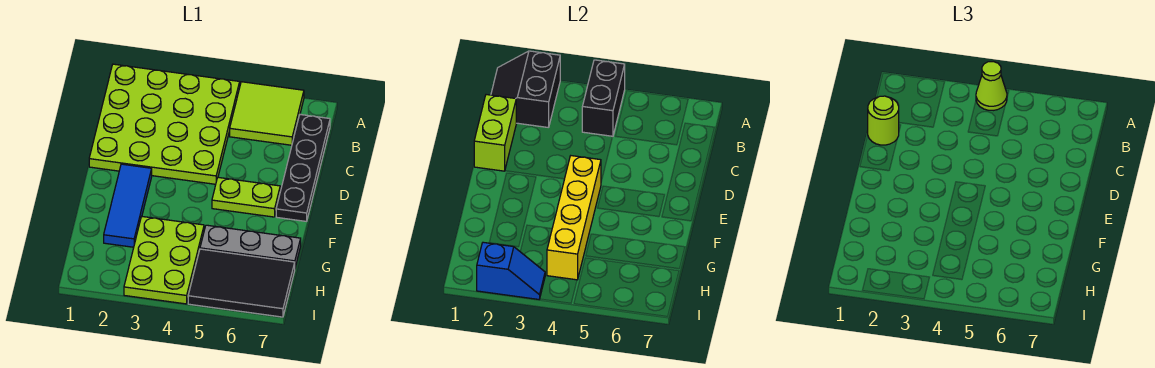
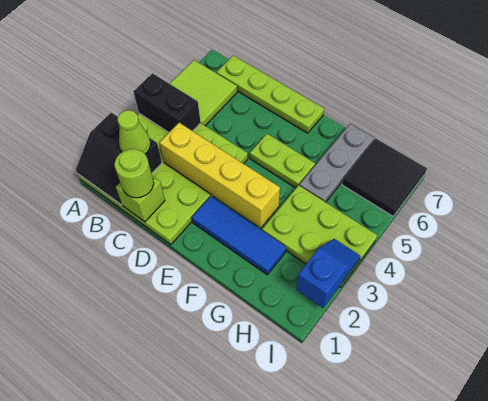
lime cone A4 level 3 -> lime cone B2 level 3
black plate B7:E7 level 1 -> lime plate B7:E7 level 1
lime brick C1:D1 level 2 -> lime brick C1 level 2
yellow brick E4:H4 level 2 -> yellow brick C3:F3 level 2
lime plate E5:E6 level 1 -> lime plate E5:F5 level 1
black tile H5:I7 level 1 -> black tile H6:I7 level 1

